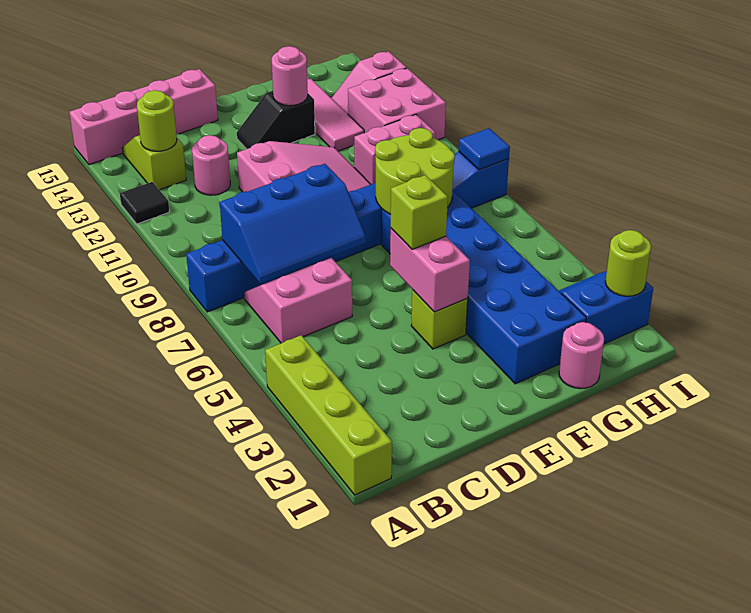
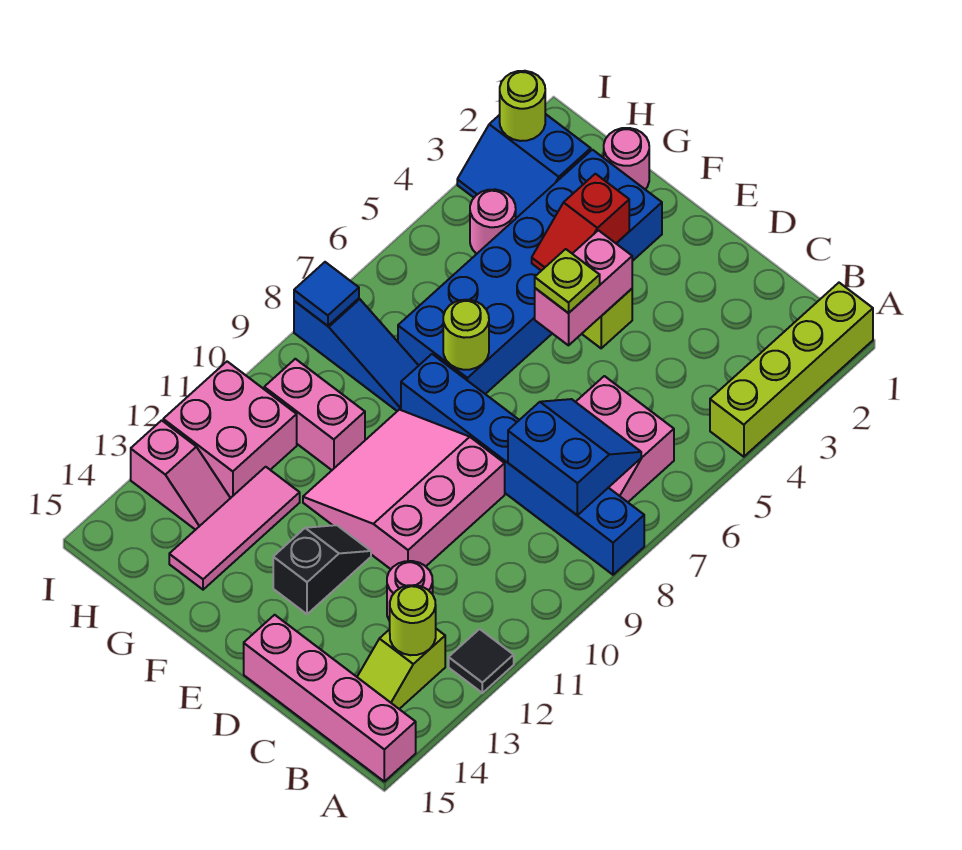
blue slope B7:D8 level 2 top 8 -> blue slope B7:C8 level 2 top 8
lime brick E5 level 3 -> lime plate E5 level 3
black slope E13:F13 level 1 top F -> black slope E12:E13 level 1 top 13
none -> red slope F3:F4 level 2 top 3
lime round brick F7:G8 level 2 -> lime round brick F7 level 2
pink round brick F13 level 2 -> pink round brick H4 level 1

